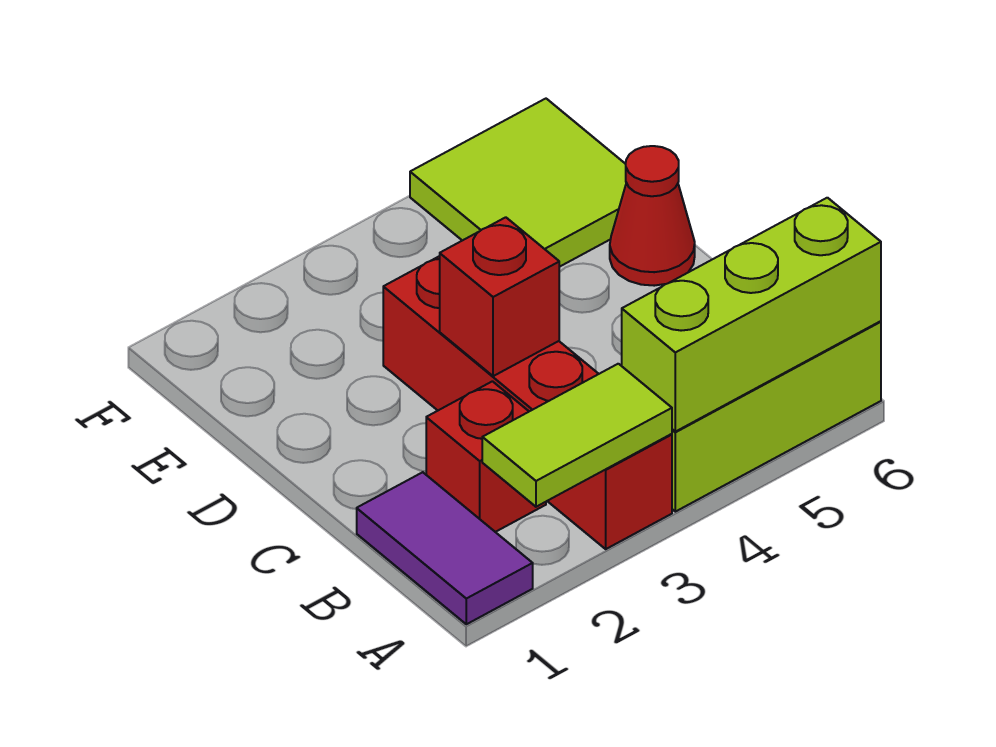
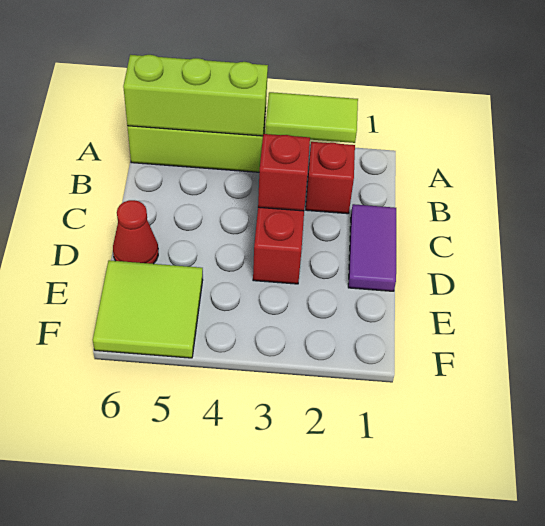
purple tile A1:B1 level 1 -> purple tile C1:D1 level 1

